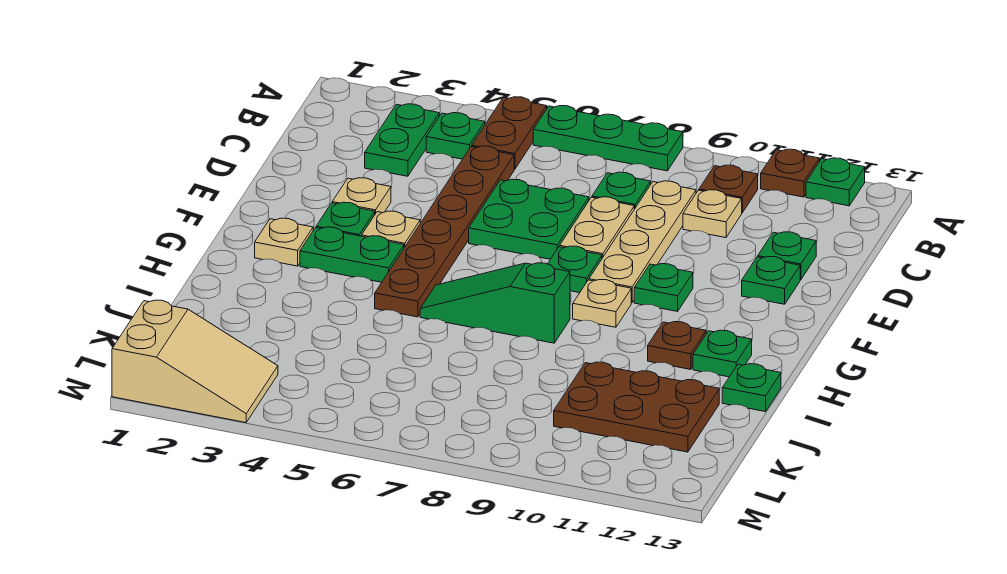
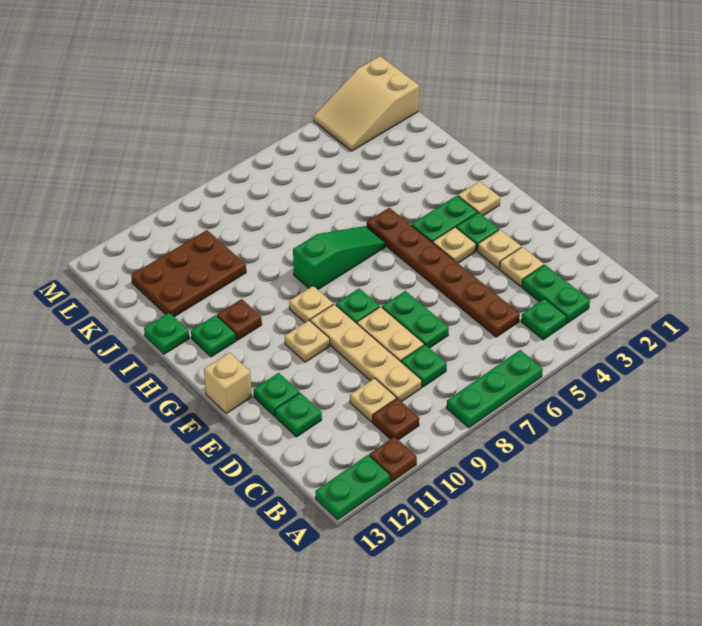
brown plate A5:B5 level 1 -> none
green plate A12 level 1 -> green plate A12:A13 level 1
none -> tan plate D3 level 1
green plate D6:E7 level 1 -> green plate D7:E7 level 1
green plate F10 level 1 -> tan plate F10 level 1
none -> tan brick F13 level 1

